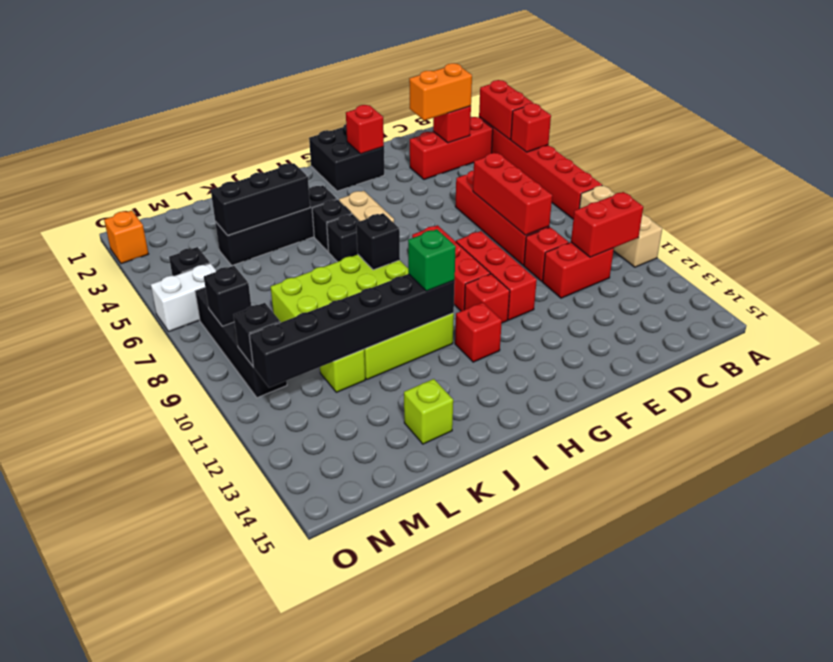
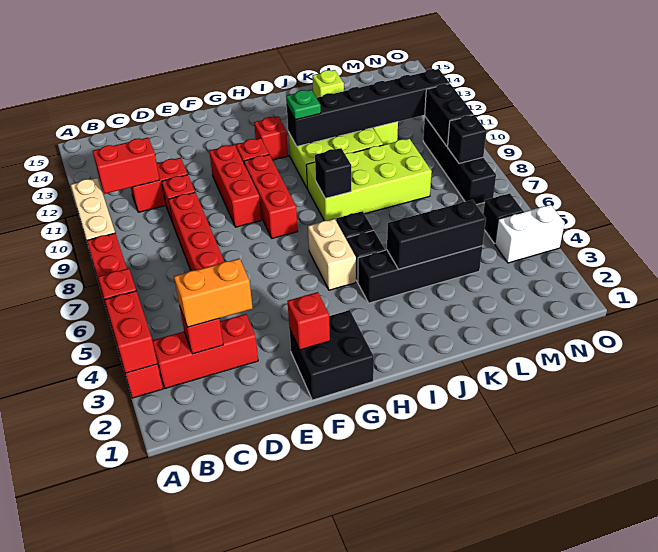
red brick D7:D9 level 2 -> none
green brick I11 level 3 -> green plate I11 level 3
white brick N6:O6 level 1 -> white brick N4:O4 level 1
black brick N10 level 2 -> black brick N9:N10 level 2
orange brick O2 level 1 -> none

